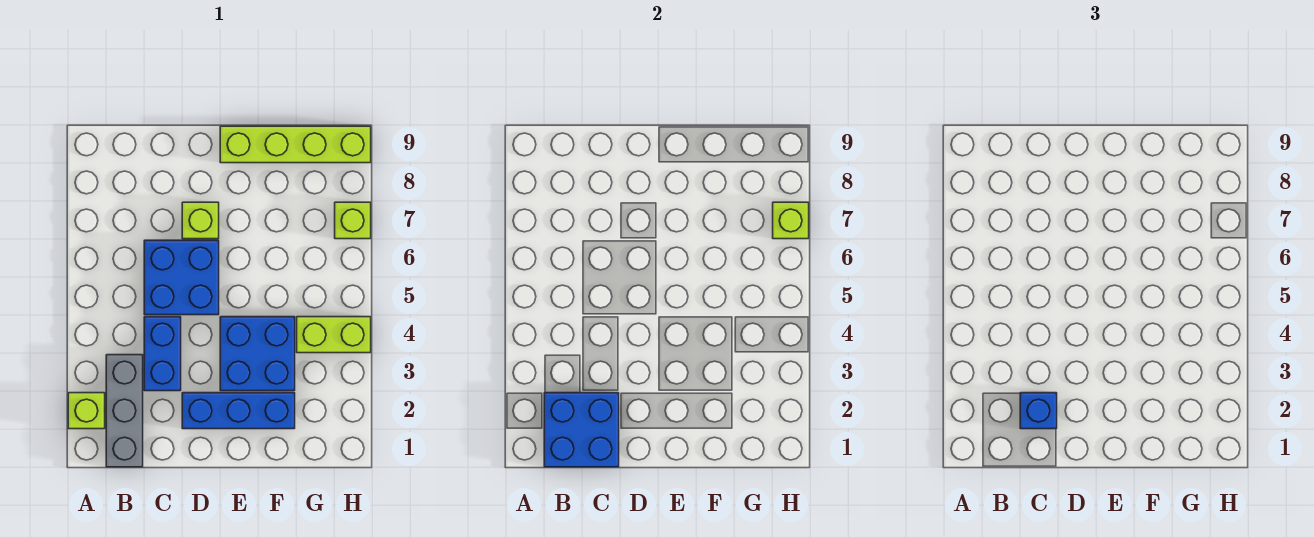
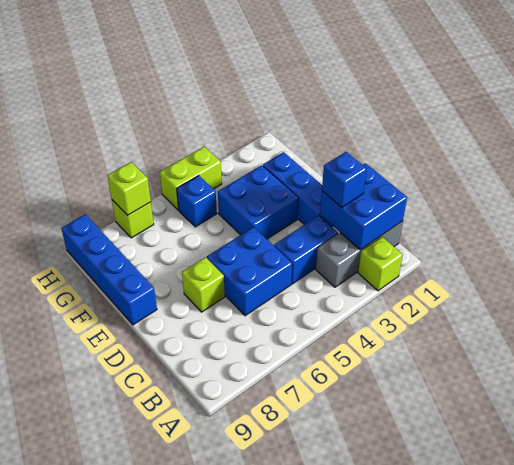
lime brick E9:H9 level 1 -> blue brick E9:H9 level 1
lime brick G4:H4 level 1 -> lime brick H4:H5 level 1
none -> blue brick G5 level 1

